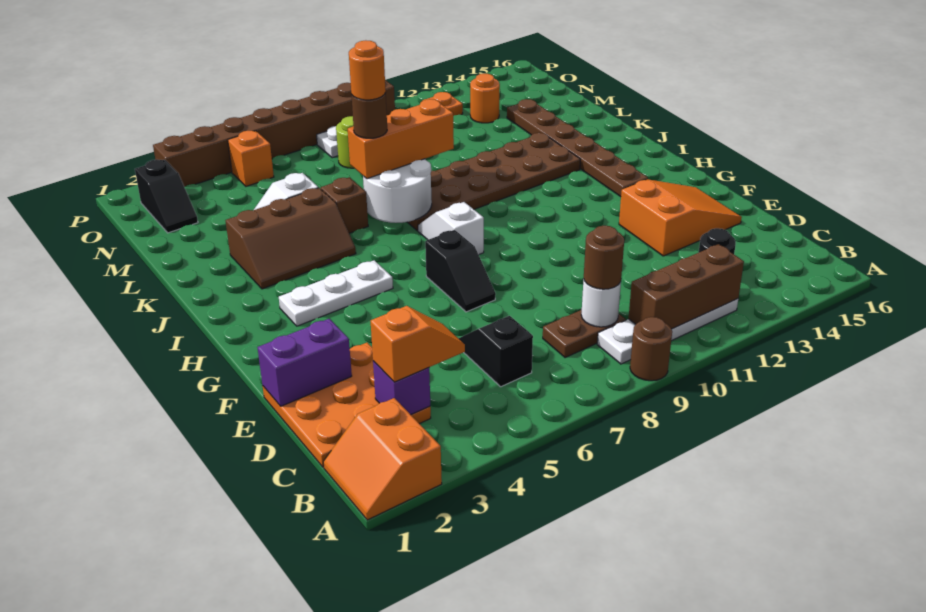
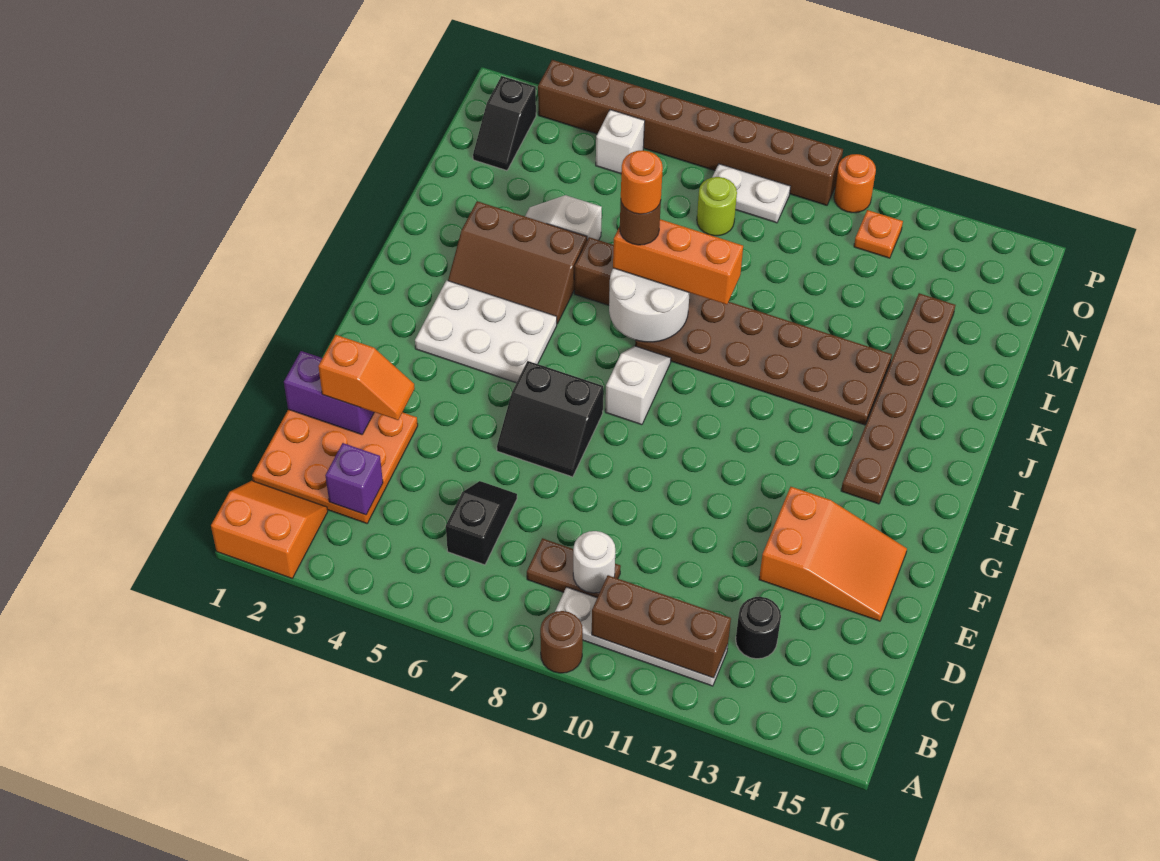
orange slope A1:B2 level 1 top 2 -> orange slope A1:B2 level 1 top A
orange slope C3:C4 level 3 top 3 -> orange slope E2:E3 level 3 top 2
brown round brick C9 level 3 -> none
black slope F7:G7 level 1 top G -> black slope F6:G7 level 1 top G
white plate H3:H5 level 1 -> white plate H3:I5 level 1
orange round brick N13 level 1 -> orange round brick P11 level 1
orange brick O5 level 1 -> white brick O5 level 1

